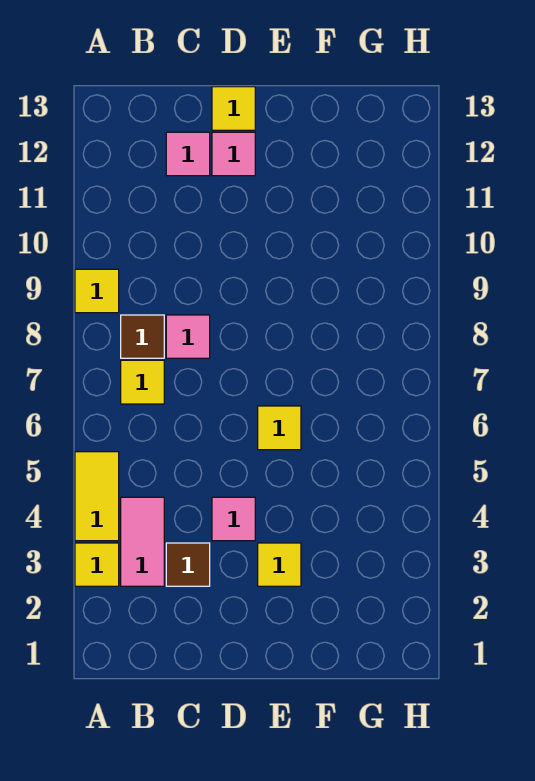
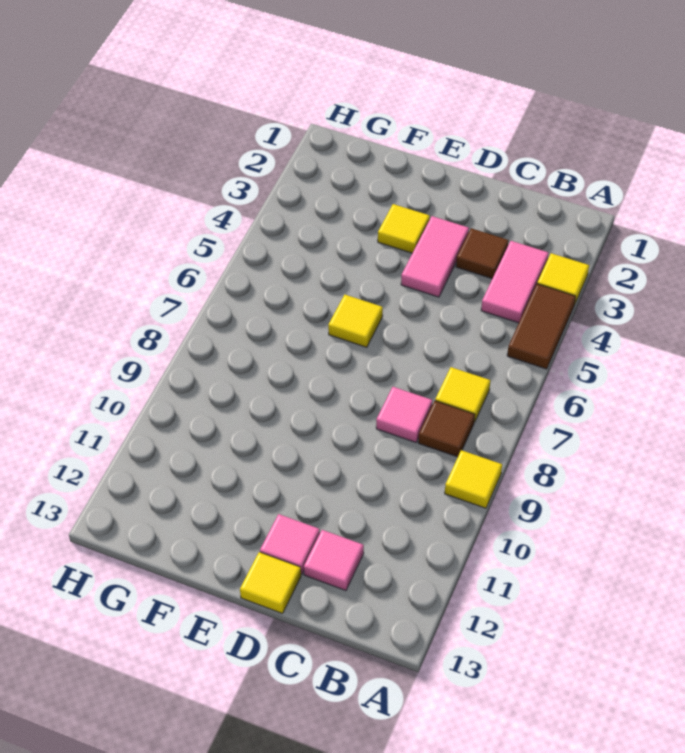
yellow tile A4:A5 level 1 -> brown tile A4:A5 level 1
pink tile D4 level 1 -> pink tile D3:D4 level 1

